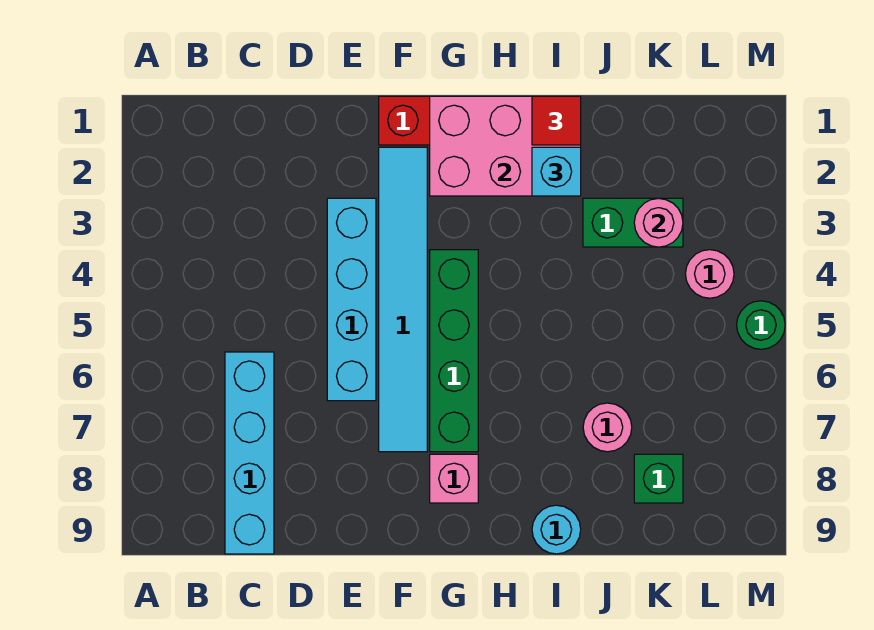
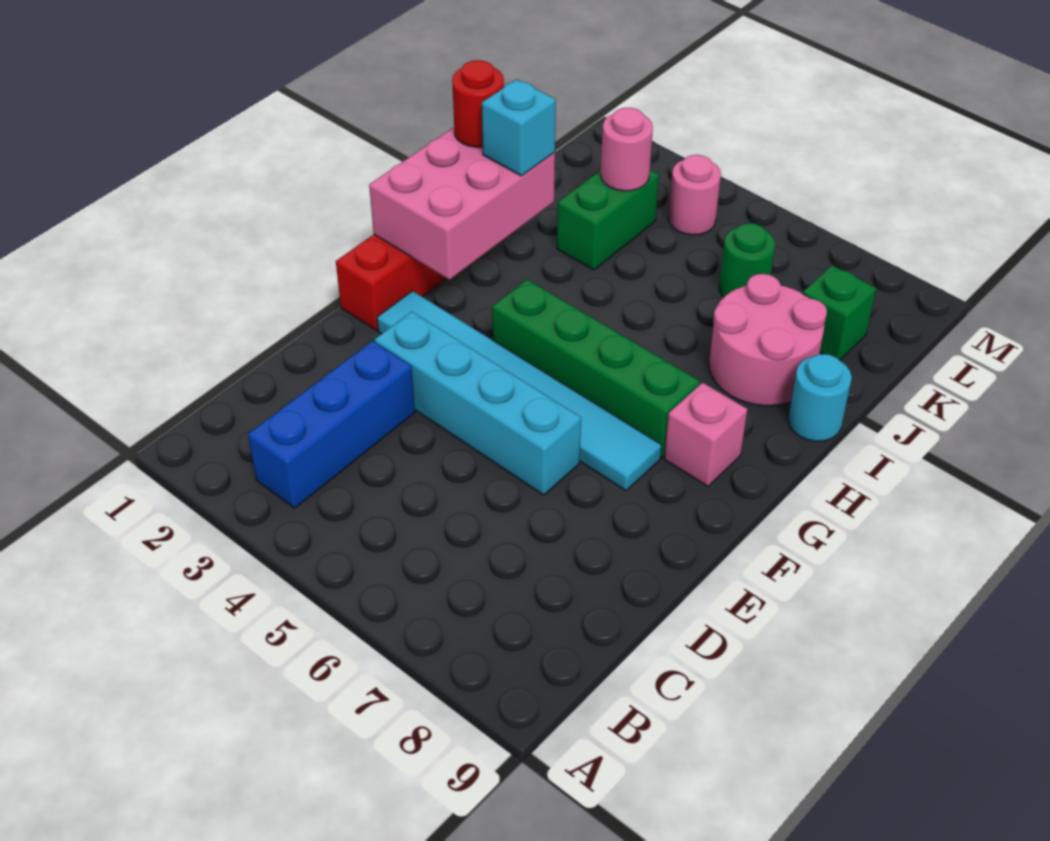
none -> blue brick B3:D3 level 1
cyan brick C6:C9 level 1 -> none
red tile I1 level 3 -> red round brick I1 level 3
pink round brick J7 level 1 -> pink round brick I7:J8 level 1
green round brick M5 level 1 -> green round brick K6 level 1

